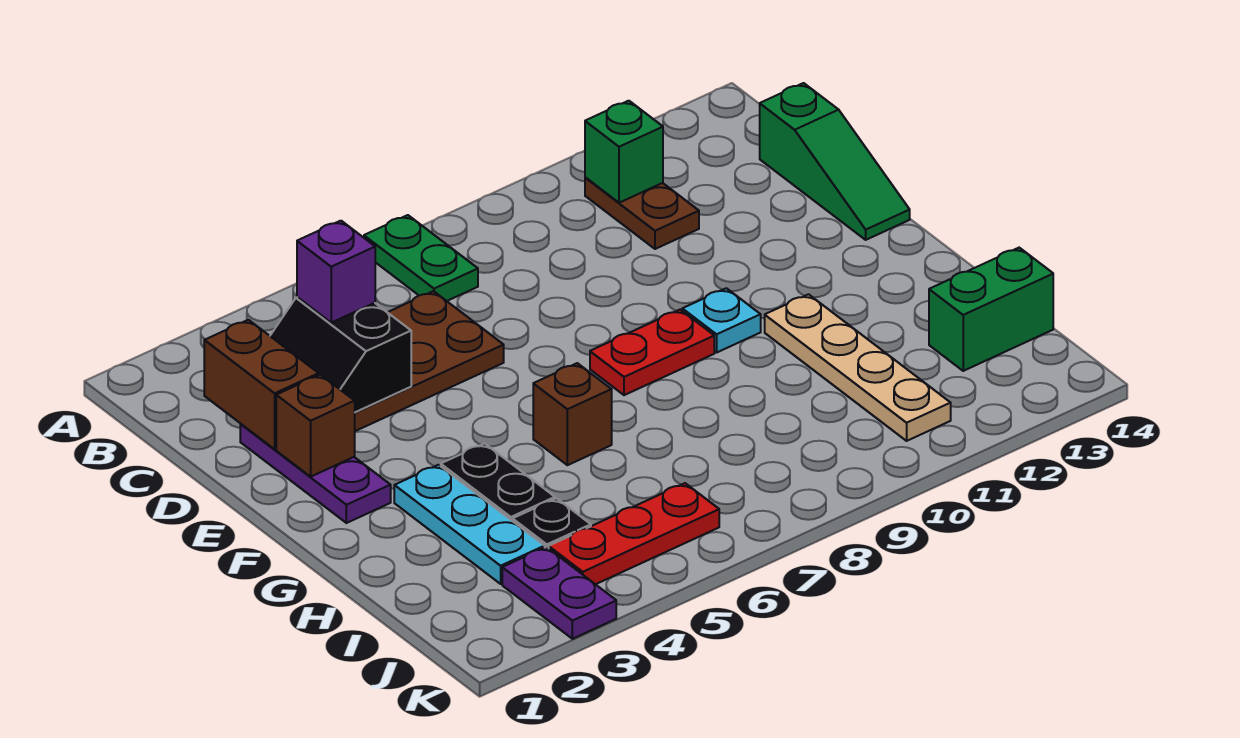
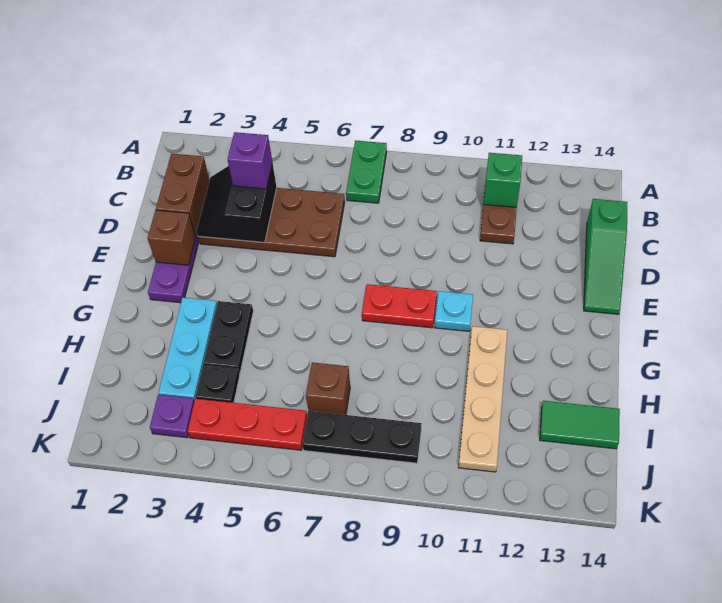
brown brick G6 level 1 -> brown brick I7 level 1
green brick I13:I14 level 1 -> green tile I13:I14 level 1
purple plate J3:K3 level 1 -> purple plate J3 level 1
none -> black plate J7:J9 level 1

